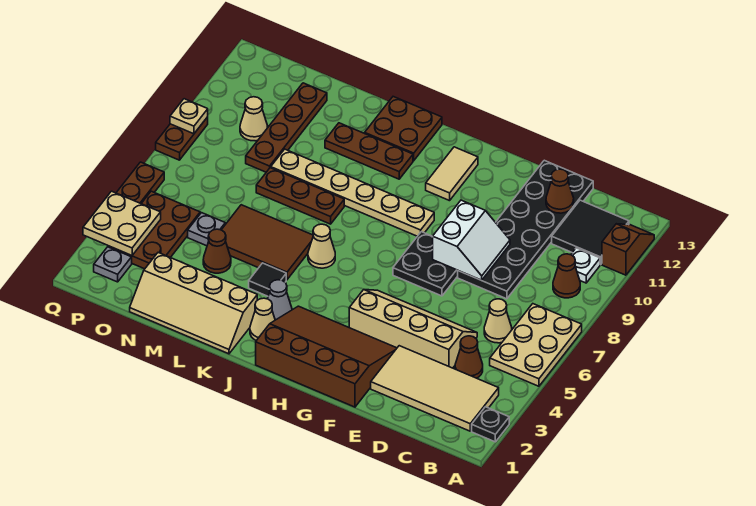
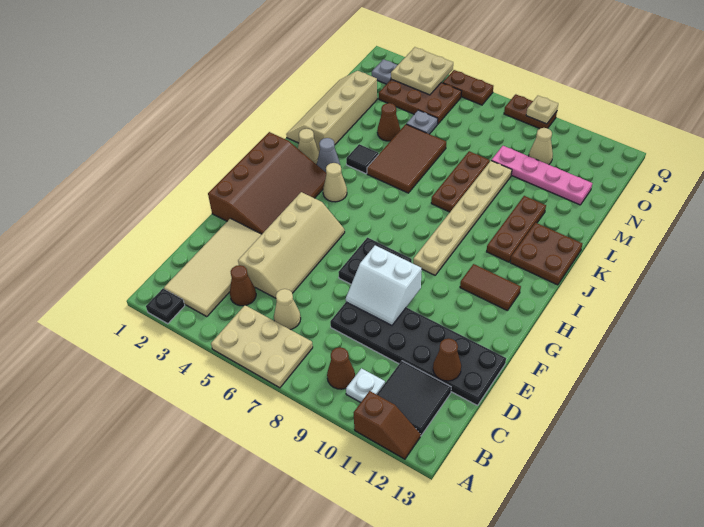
tan tile H11:H12 level 1 -> brown tile H11:H12 level 1
tan cone J6 level 1 -> tan cone I4 level 1
brown plate N9:N12 level 1 -> pink plate N9:N12 level 1

